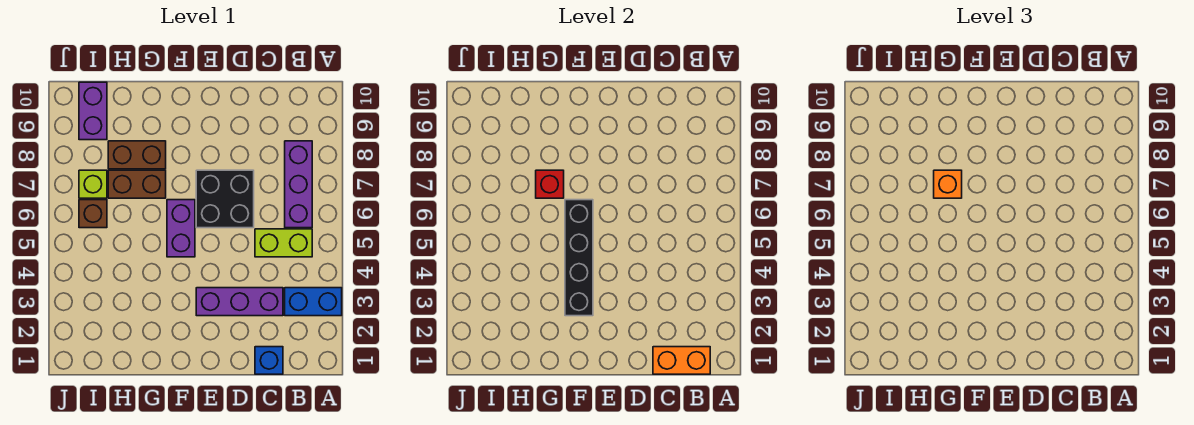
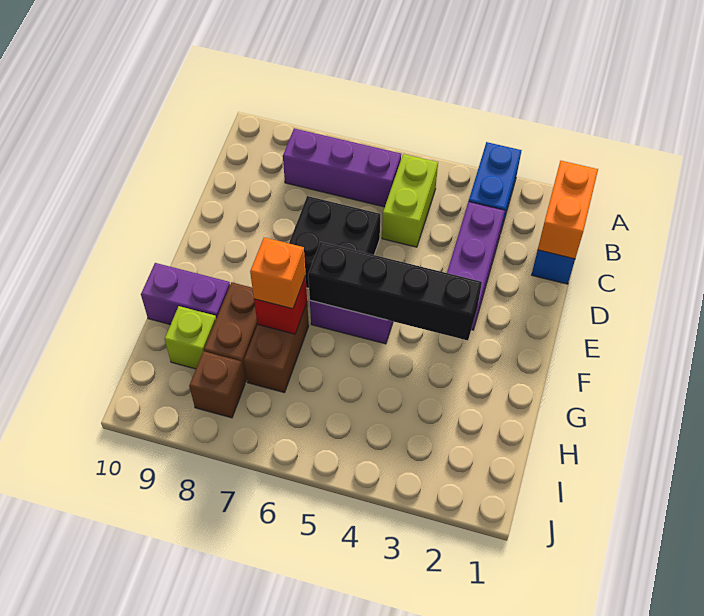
brown brick I6 level 1 -> brown brick I8 level 1
lime brick I7 level 1 -> lime brick H9 level 1
purple brick I9:I10 level 1 -> purple brick G9:G10 level 1

